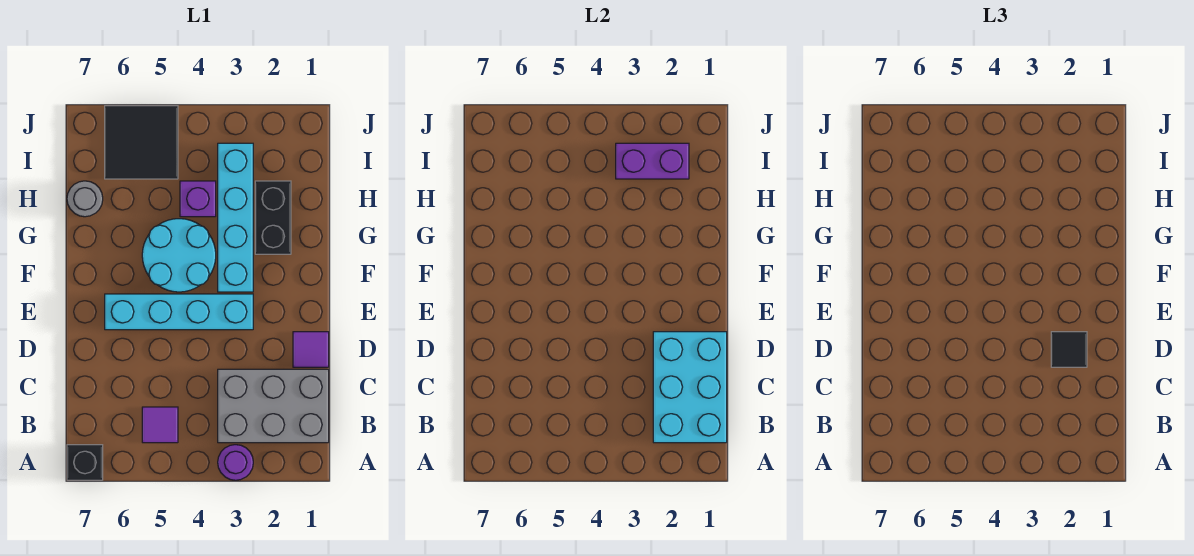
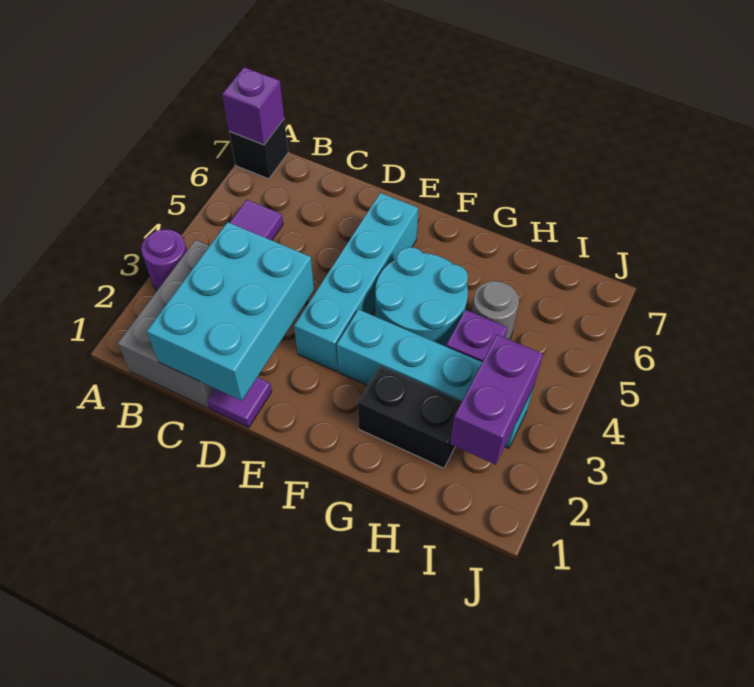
none -> purple brick A7 level 2
cyan brick B1:D2 level 2 -> cyan brick C1:D3 level 2
black tile D2 level 3 -> none
grey round brick H7 level 1 -> grey round brick H5 level 1
black tile I5:J6 level 1 -> none

